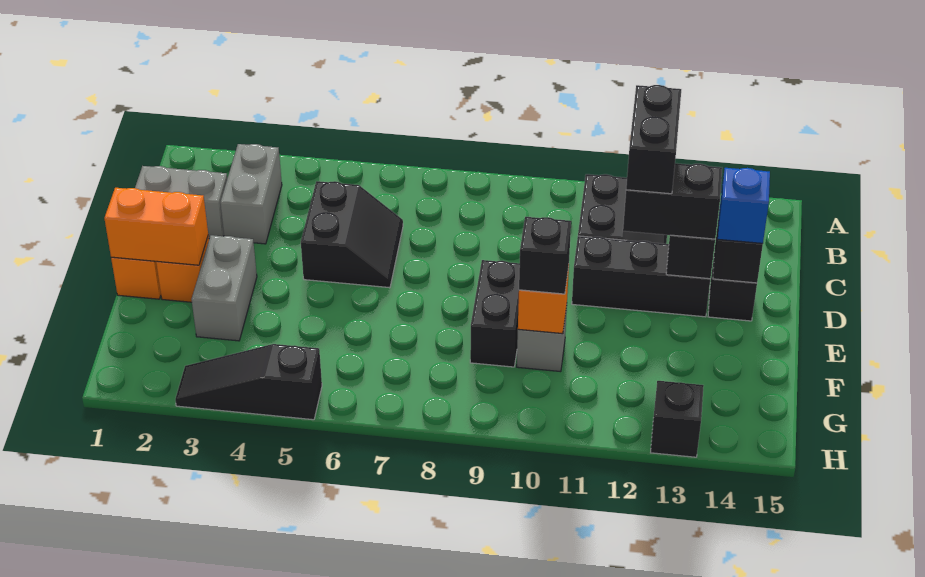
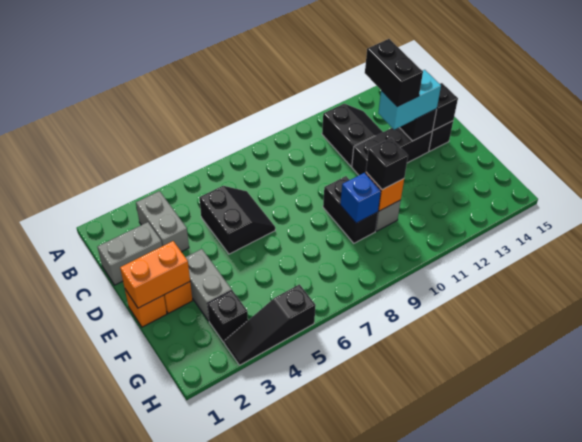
black brick D12:D13 level 3 -> cyan brick D12:D13 level 3
blue brick D14 level 3 -> blue brick F9 level 2
black brick H13 level 1 -> black brick G3 level 1

